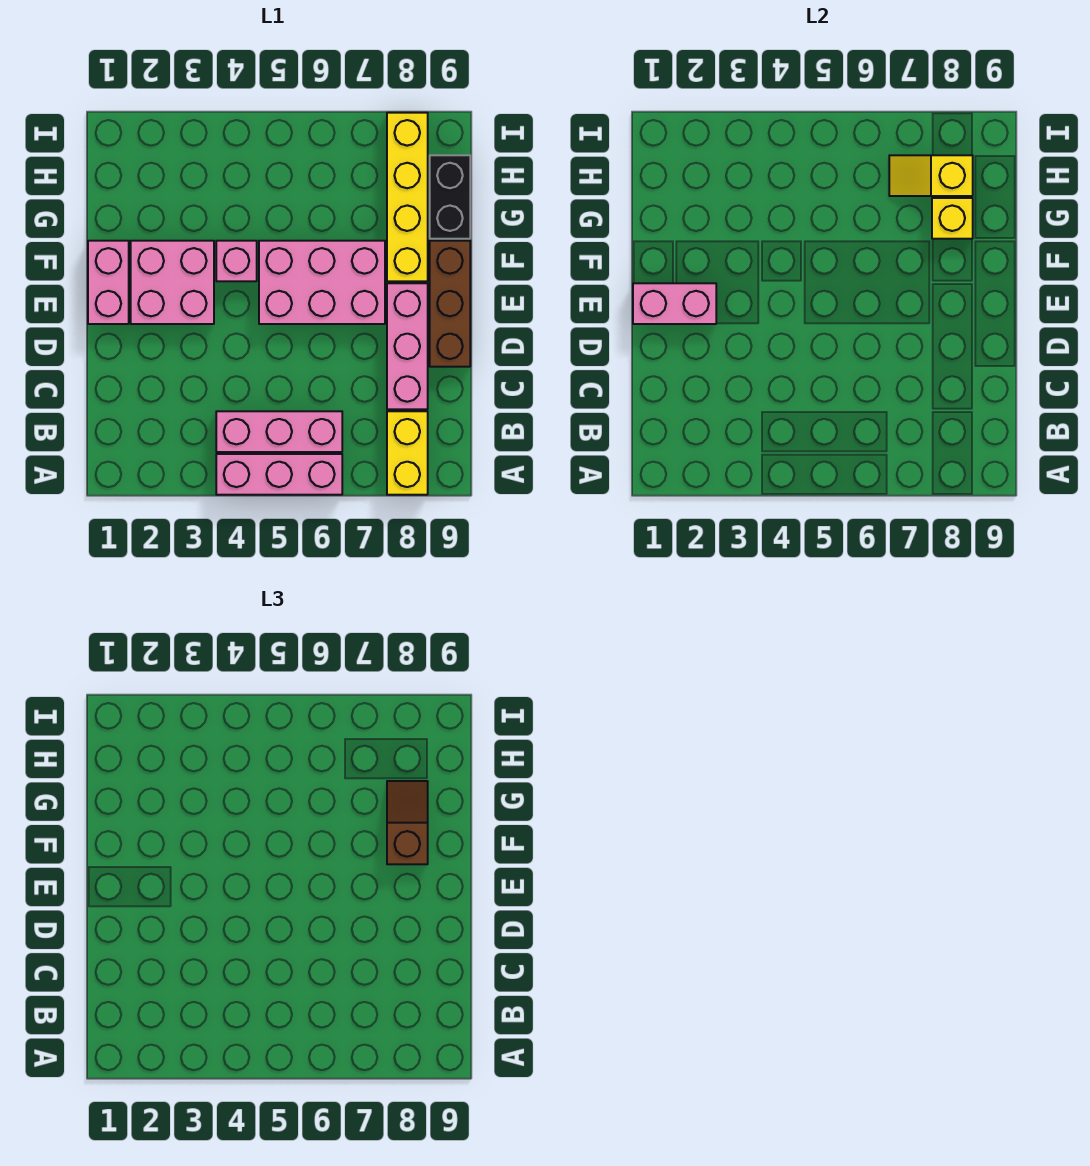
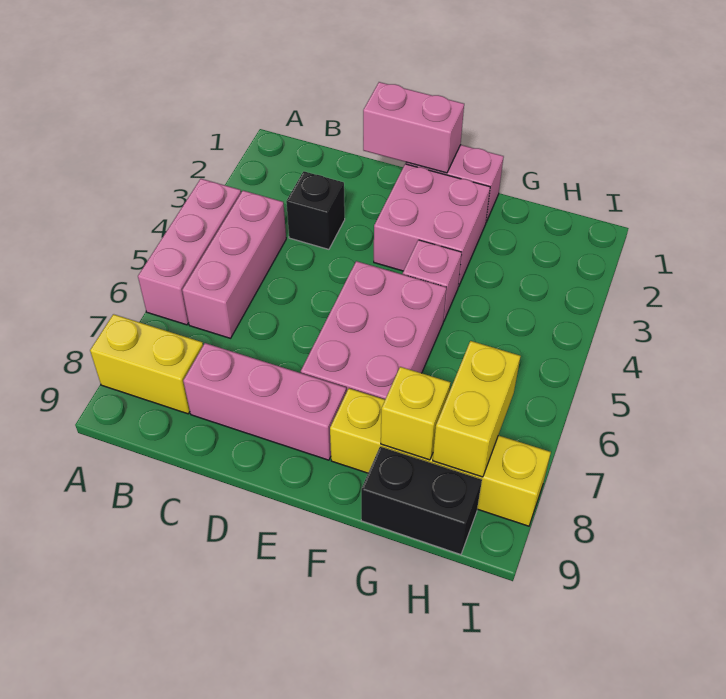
none -> black brick C3 level 1
brown brick D9:F9 level 1 -> none
pink brick E1:E2 level 2 -> pink brick D1:E1 level 2
brown slope F8:G8 level 3 top F -> none
yellow slope H7:H8 level 2 top 8 -> yellow brick H7:H8 level 2

